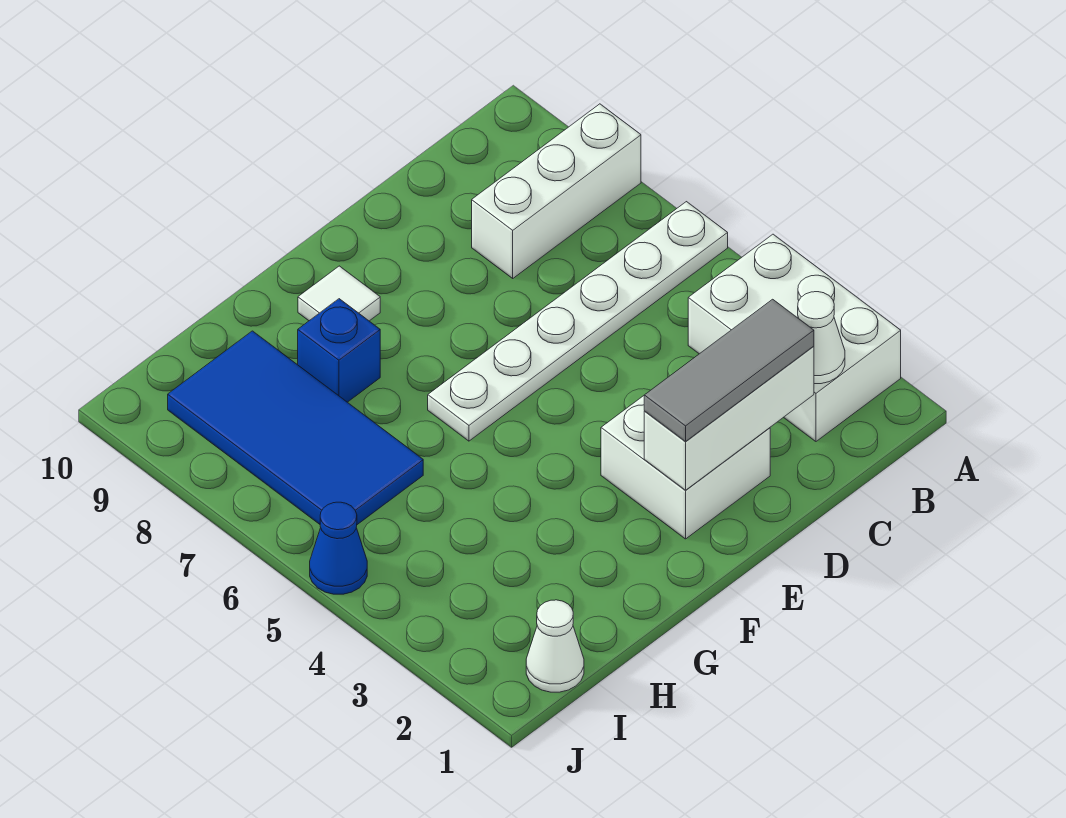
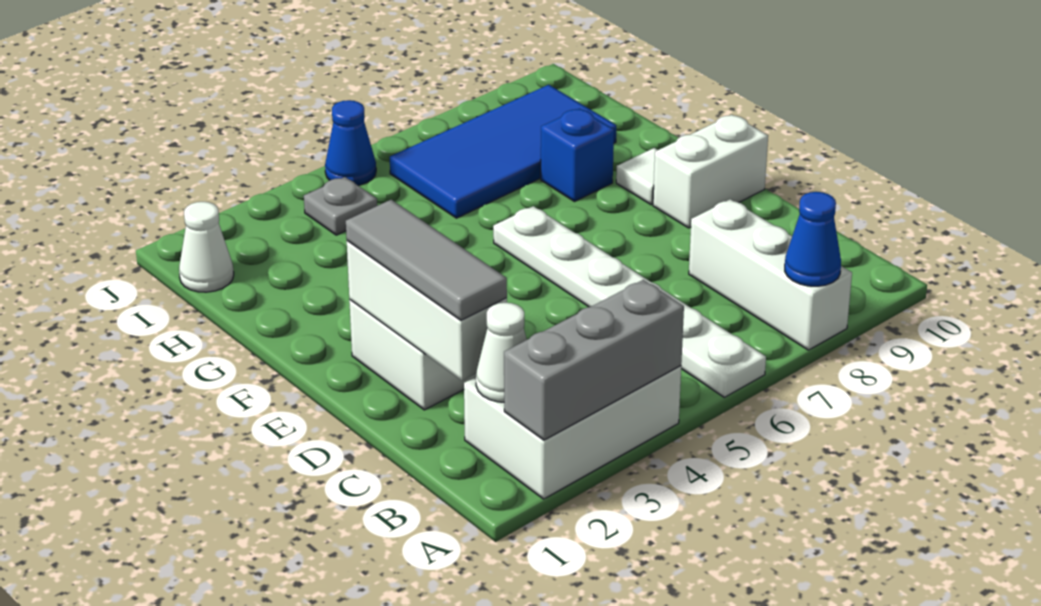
none -> grey brick A2:A4 level 2
none -> blue cone A8 level 2
none -> white brick E9:E10 level 1
none -> grey plate I4 level 1

